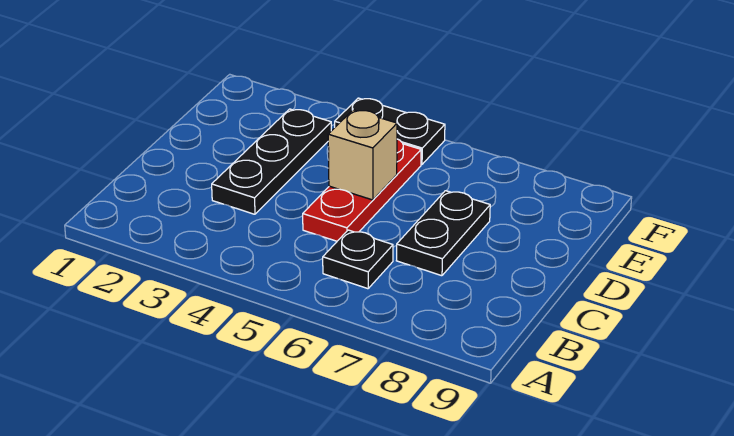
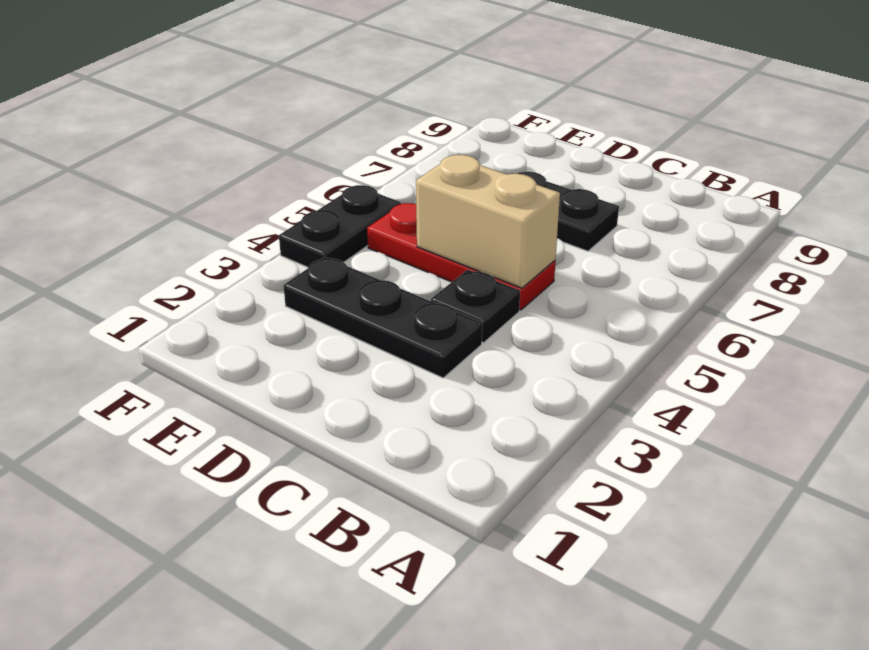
black plate B6 level 1 -> black plate C4 level 1
tan brick D5 level 2 -> tan brick C5:D5 level 2

